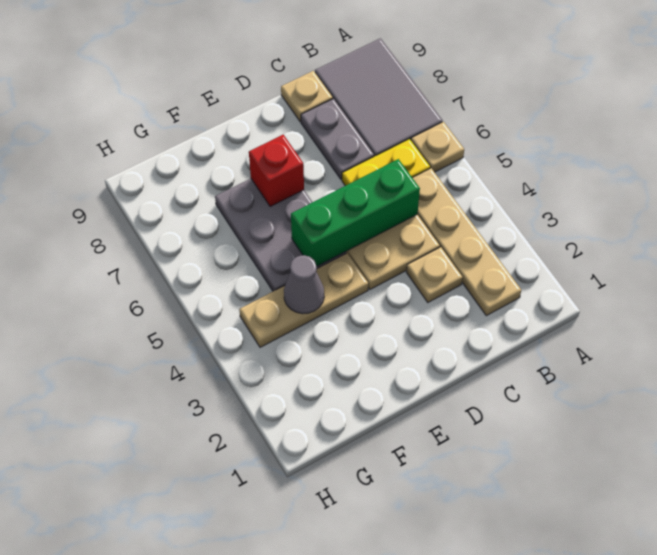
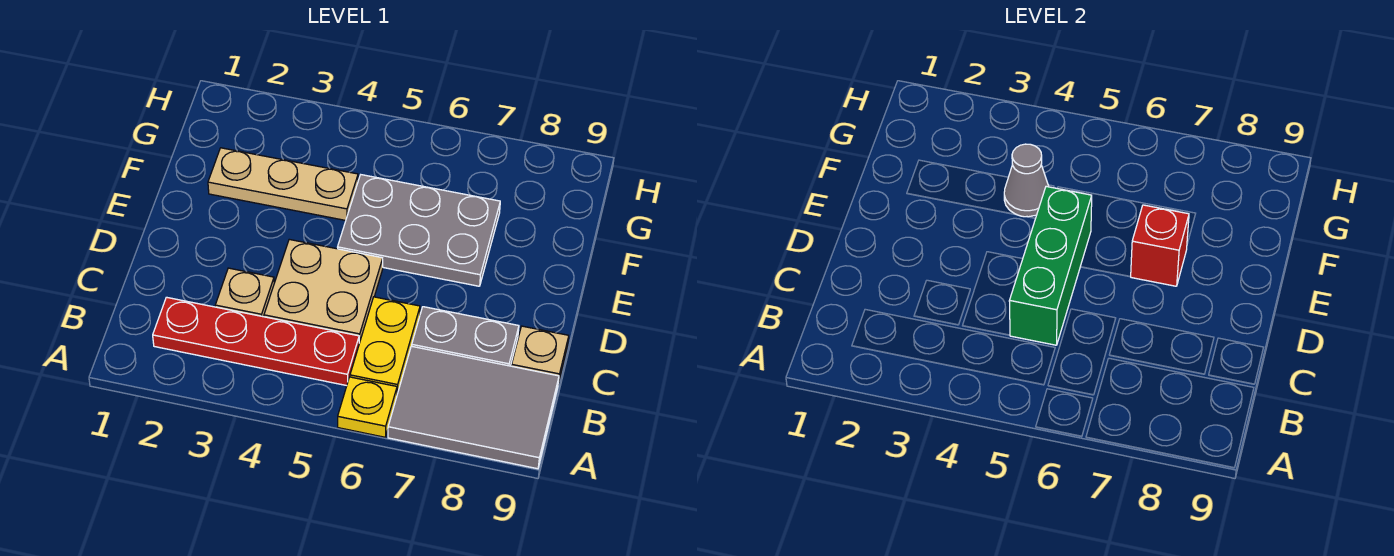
tan plate A6 level 1 -> yellow plate A6 level 1
tan plate B2:B5 level 1 -> red plate B2:B5 level 1
tan plate E4:G4 level 1 -> tan plate F2:F4 level 1

